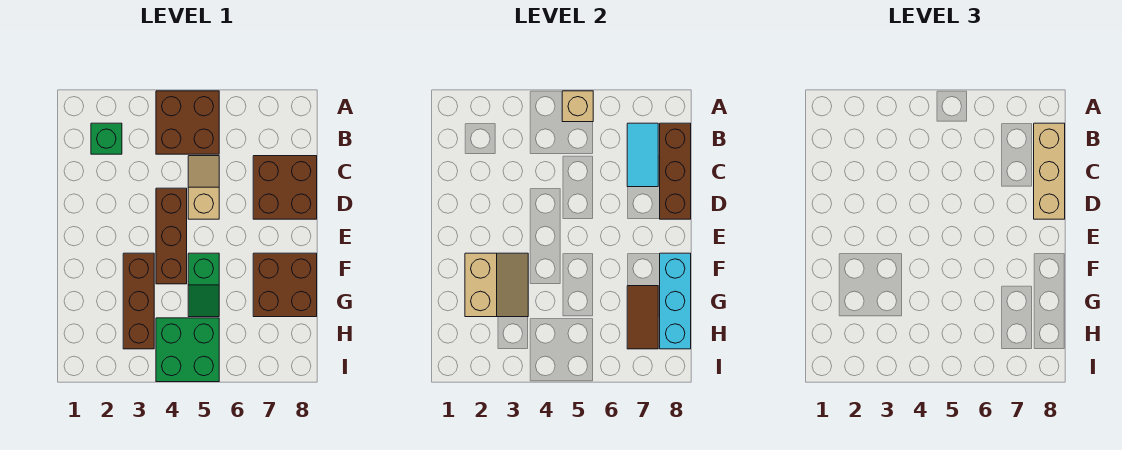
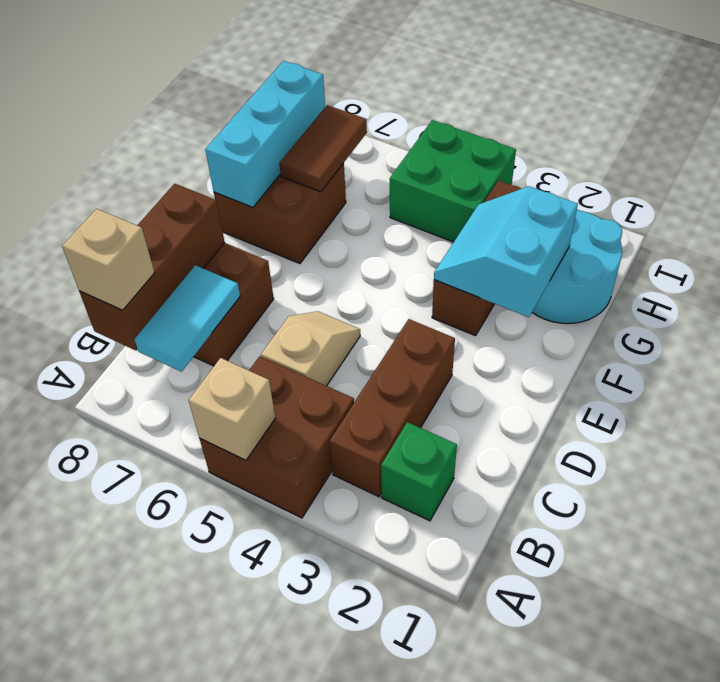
tan brick B8:D8 level 3 -> tan brick B8 level 3
tan slope C5:D5 level 1 top D -> tan slope C5:D5 level 1 top C
brown brick D4:F4 level 1 -> brown brick B3:D3 level 1
tan slope F2:G3 level 2 top 2 -> cyan slope F2:G3 level 2 top 2
green slope F5:G5 level 1 top F -> none
none -> cyan round brick G1:H2 level 1

